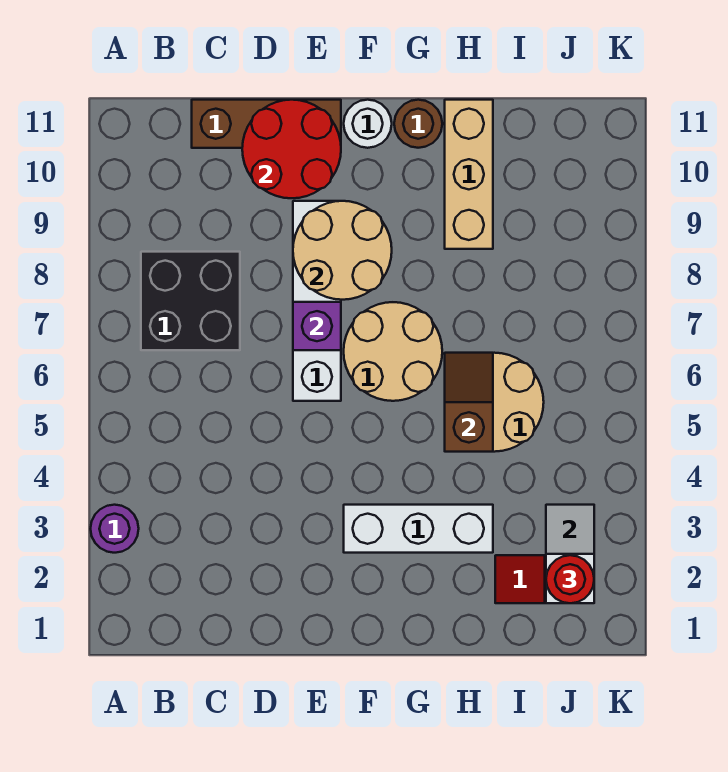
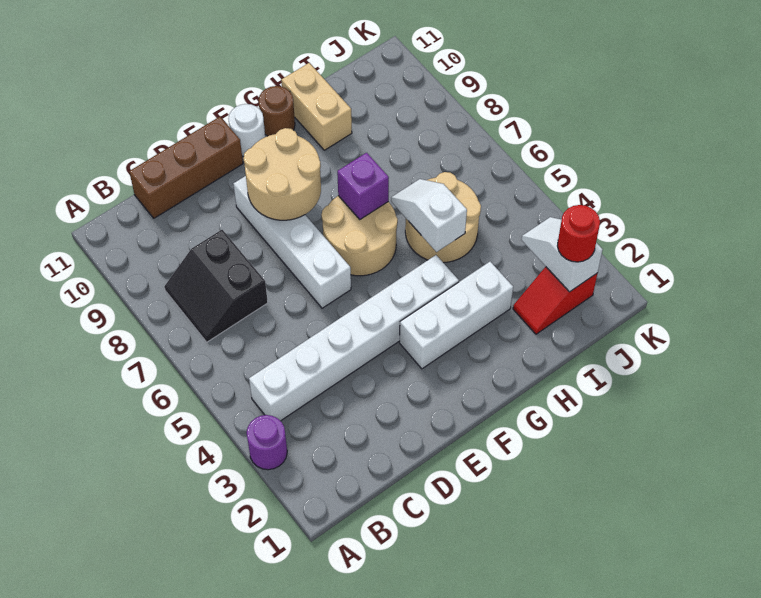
none -> white brick B4:G4 level 1
black brick B7:C8 level 1 -> black slope B7:C8 level 1 top C
red round brick D10:E11 level 2 -> none
purple brick E7 level 2 -> purple brick G7 level 2
brown slope H5:H6 level 2 top 5 -> white slope H5:H6 level 2 top 5
tan brick H9:H11 level 1 -> tan brick H10:H11 level 1

